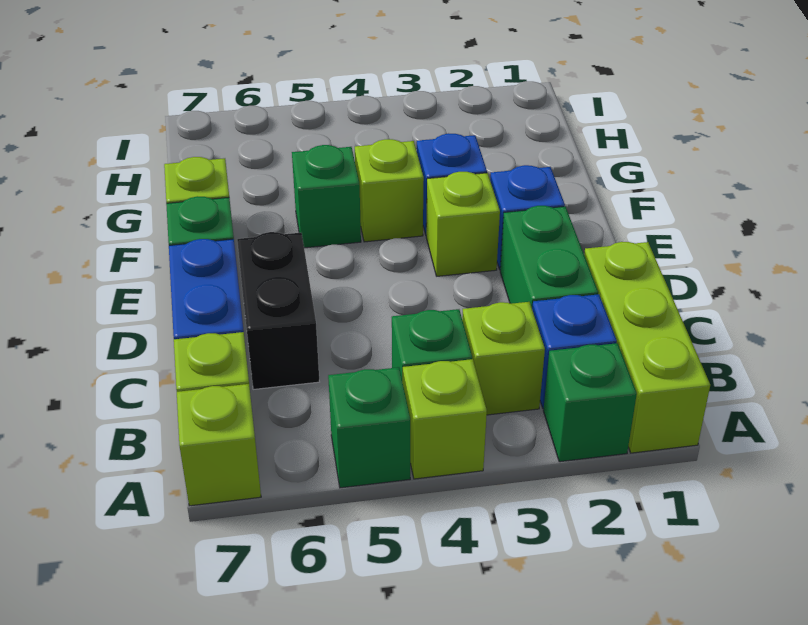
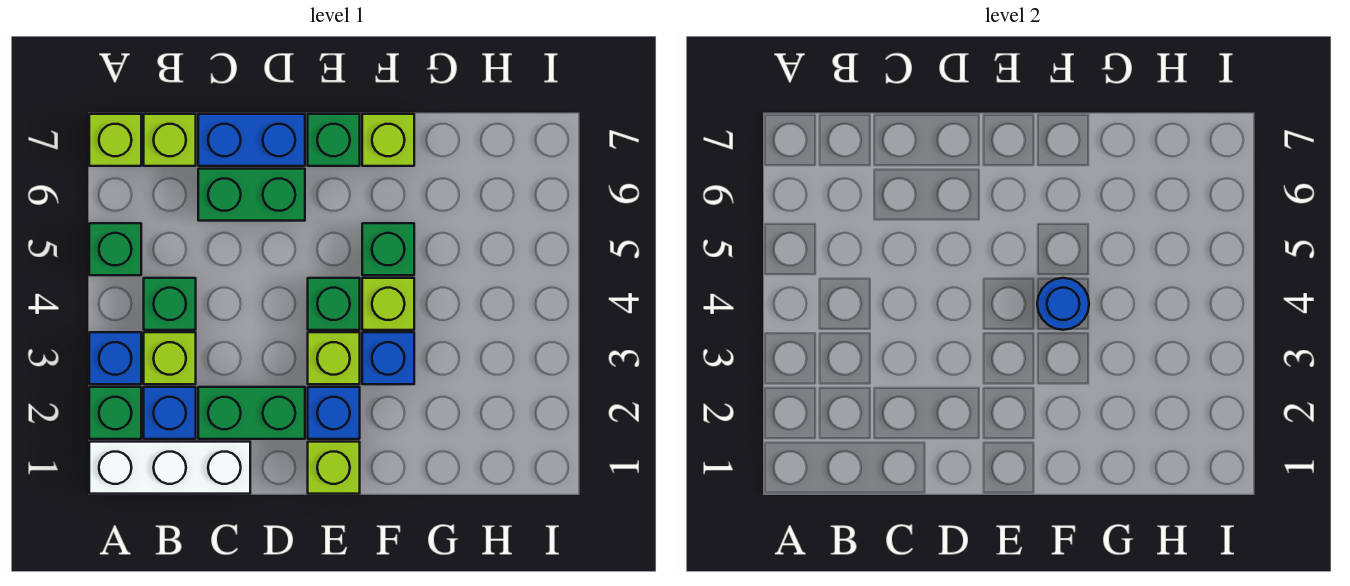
lime brick A1:C1 level 1 -> white brick A1:C1 level 1
none -> blue brick A3 level 1
lime brick A4 level 1 -> lime brick E1 level 1
black brick C6:D6 level 1 -> green brick C6:D6 level 1
none -> green brick E4 level 1
none -> blue round brick F4 level 2

